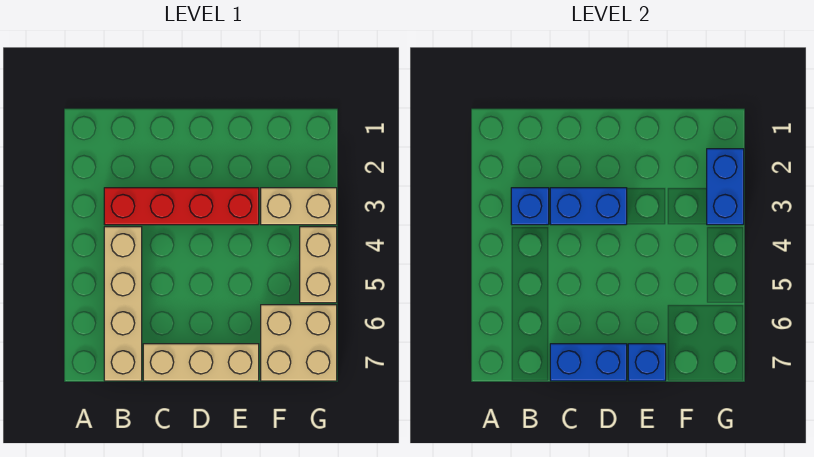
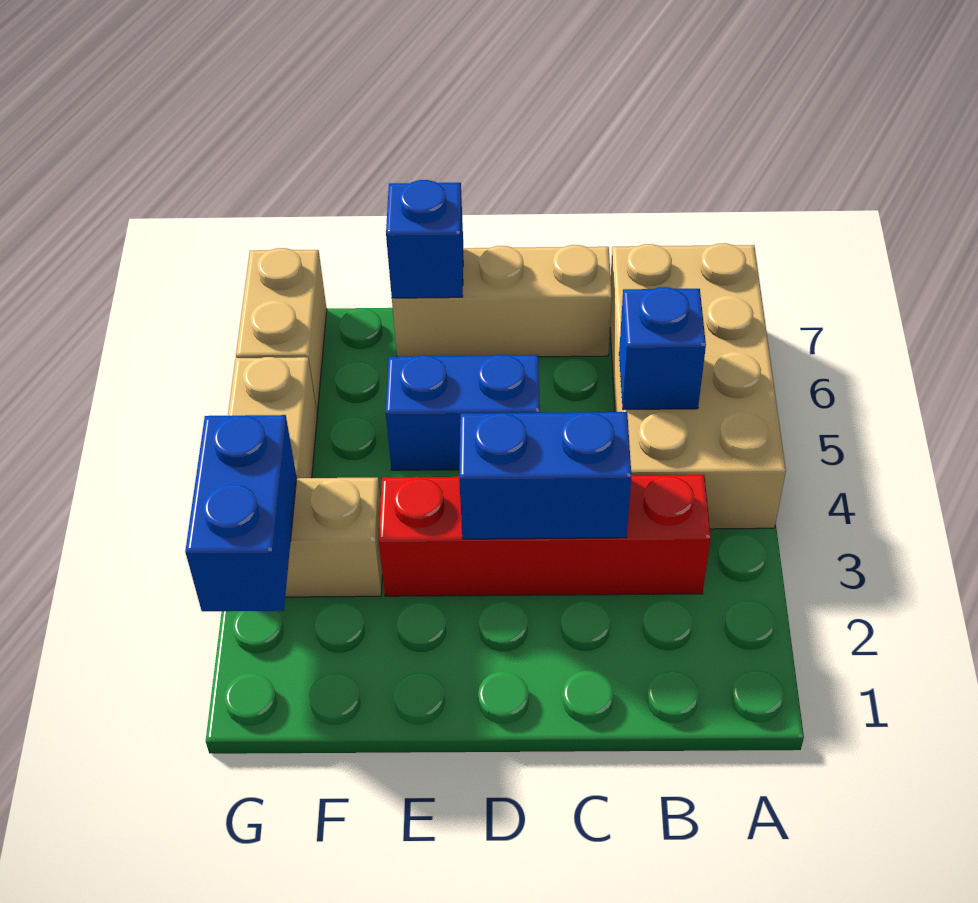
blue brick B3 level 2 -> blue brick B5 level 2
tan brick B4:B7 level 1 -> tan brick A4:B7 level 1
blue brick C7:D7 level 2 -> blue brick D5:E5 level 1
tan brick F6:G7 level 1 -> tan brick G6:G7 level 1

